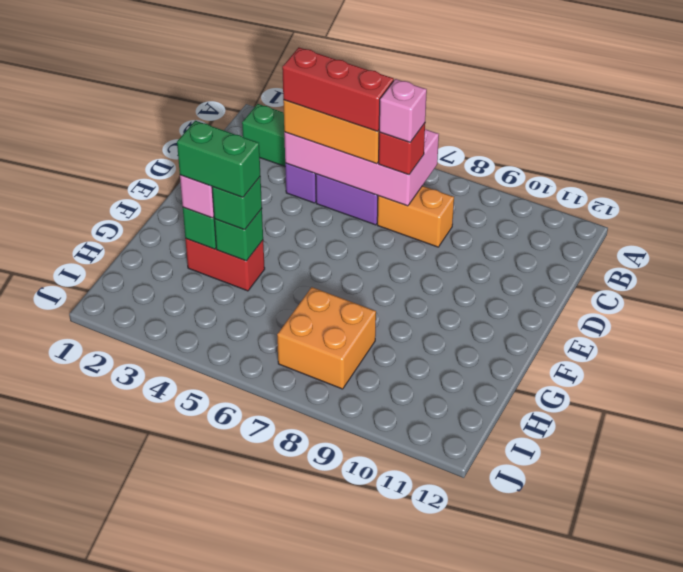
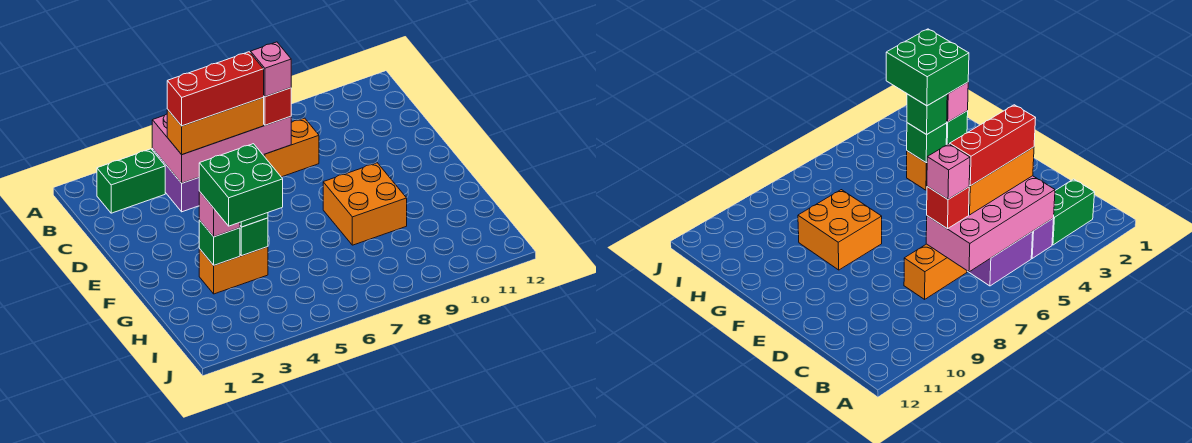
red brick G3:G4 level 1 -> orange brick G3:G4 level 1
green brick G3:G4 level 4 -> green brick G3:H4 level 4
orange brick H7:I8 level 1 -> orange brick F8:G9 level 1

